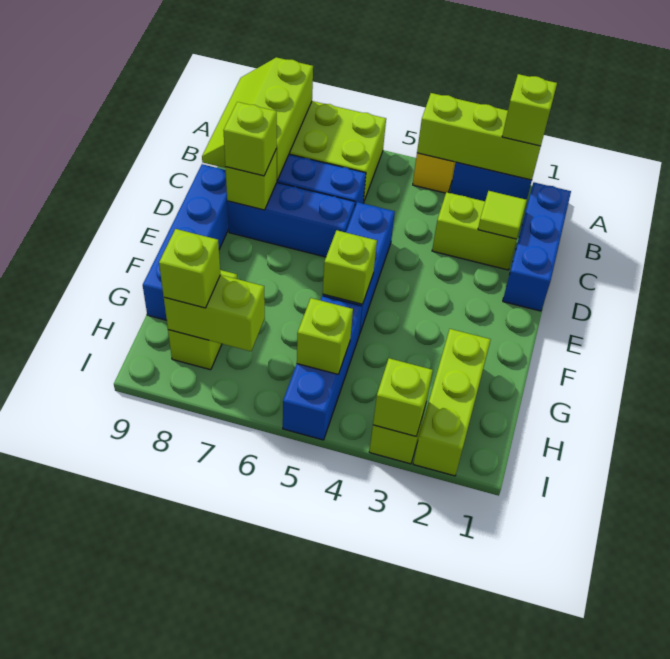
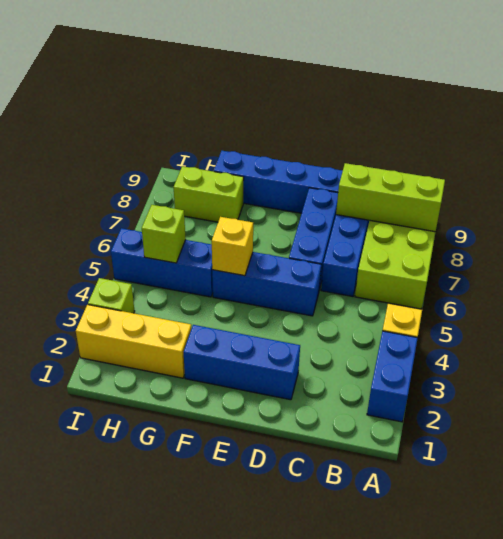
lime brick A2:A4 level 2 -> none
lime brick A2 level 3 -> none
blue brick B1:D1 level 1 -> blue brick D2:F2 level 1
lime brick C2:C3 level 1 -> none
lime tile C2 level 2 -> none
lime brick D8 level 2 -> none
lime brick D8 level 3 -> none
lime brick F5 level 2 -> yellow brick F5 level 2
lime brick G2:I2 level 1 -> yellow brick G2:I2 level 1
lime brick H7:H8 level 2 -> none
lime brick H8 level 3 -> none
lime brick I3 level 2 -> none

